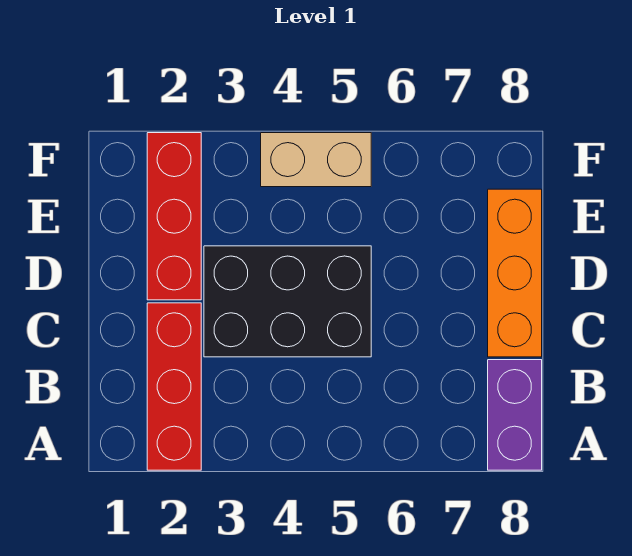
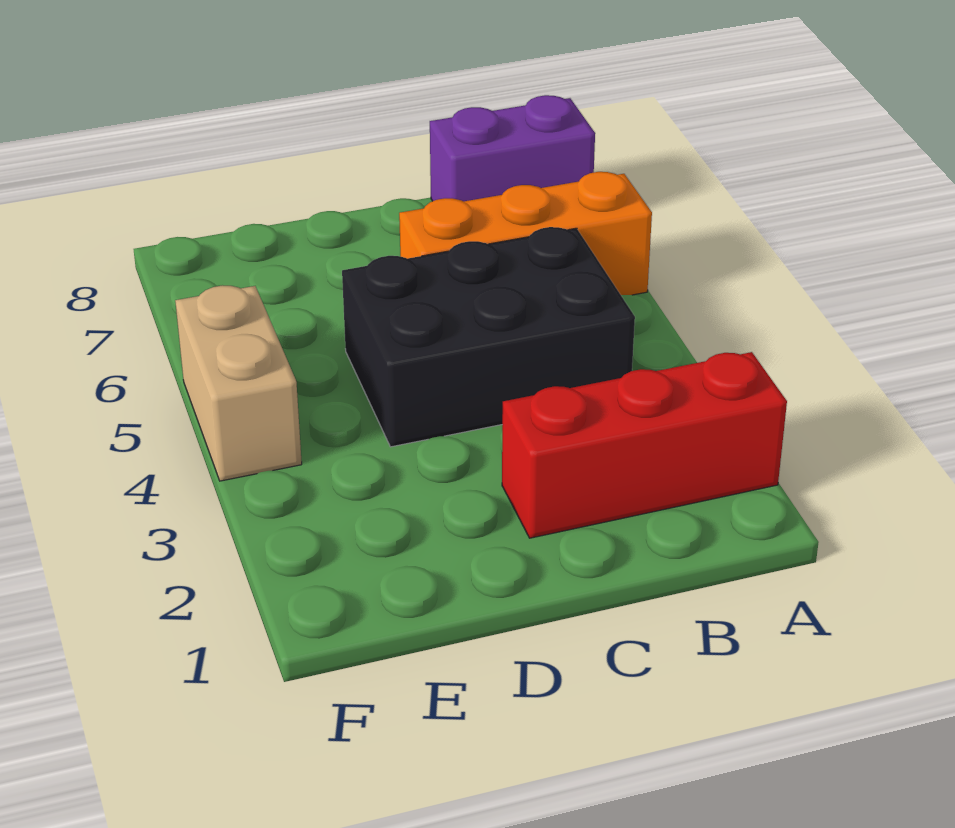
black brick C3:D5 level 1 -> black brick B4:D5 level 1
orange brick C8:E8 level 1 -> orange brick A6:C6 level 1
red brick D2:F2 level 1 -> none

